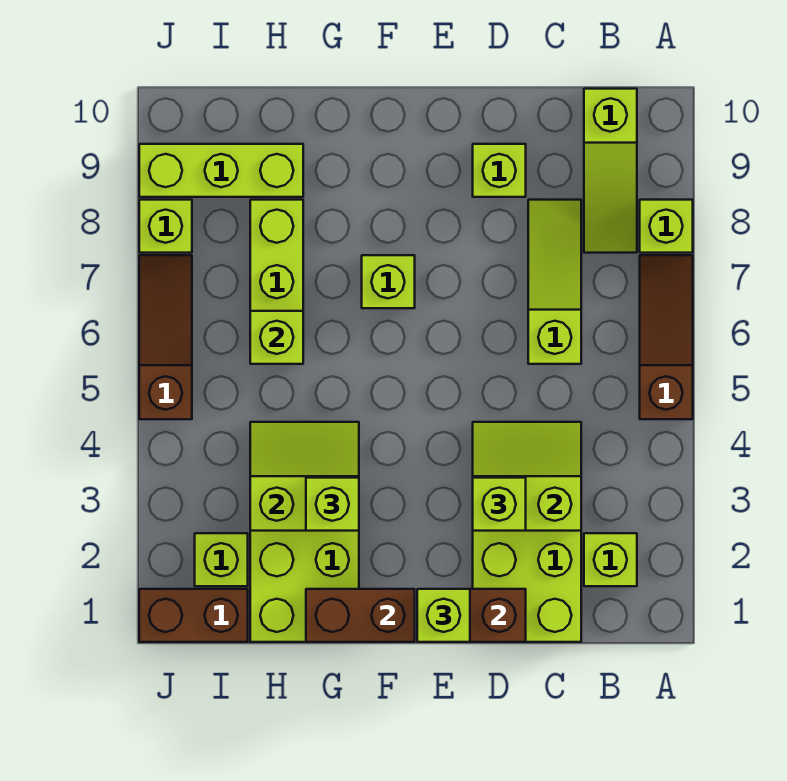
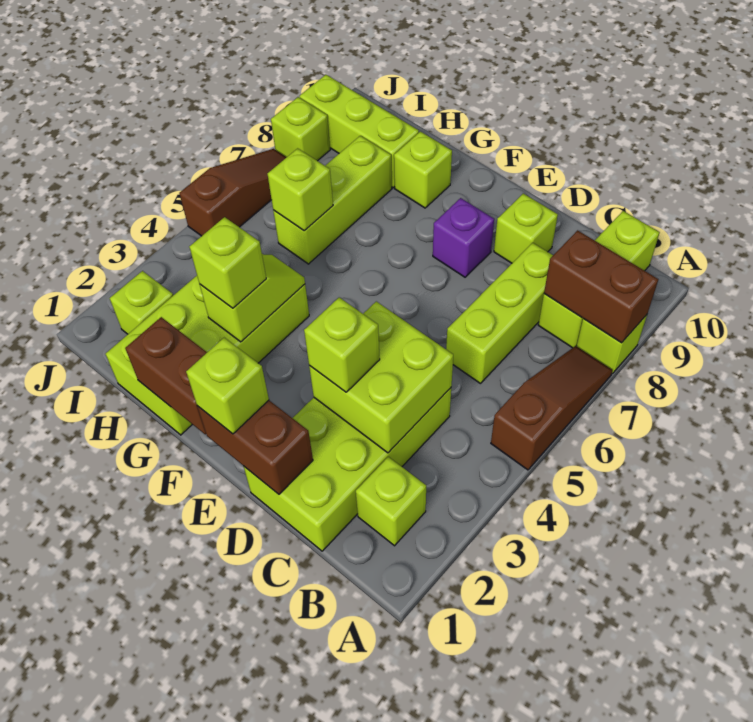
lime slope B8:B10 level 1 top 10 -> lime brick B8:B10 level 1
lime slope C3:D4 level 2 top 3 -> lime brick C3:D4 level 2
lime slope C6:C8 level 1 top 6 -> lime brick C6:C8 level 1
none -> purple brick E8 level 1
lime brick F7 level 1 -> lime brick G9 level 1
lime slope G3:H4 level 2 top 3 -> lime slope G3:G4 level 2 top 3
brown brick I1:J1 level 1 -> brown brick A8:B8 level 2

